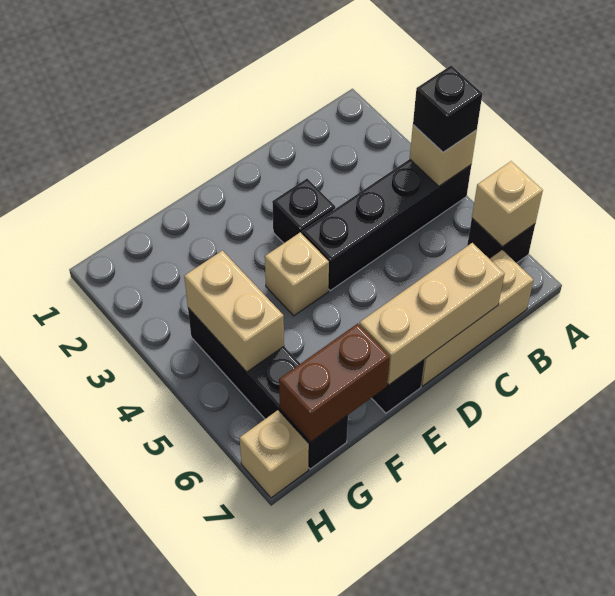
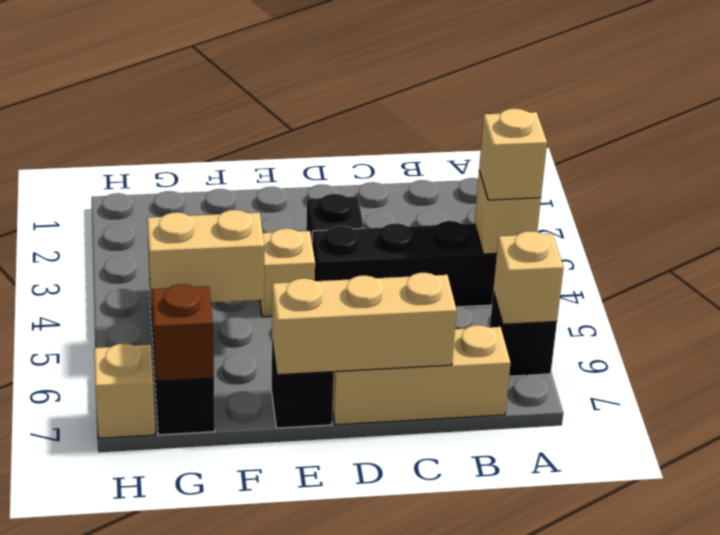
black brick A4 level 3 -> tan brick A4 level 3
brown brick F7:G7 level 2 -> brown brick G7 level 2
tan brick G4:G5 level 2 -> tan brick F5:G5 level 2

